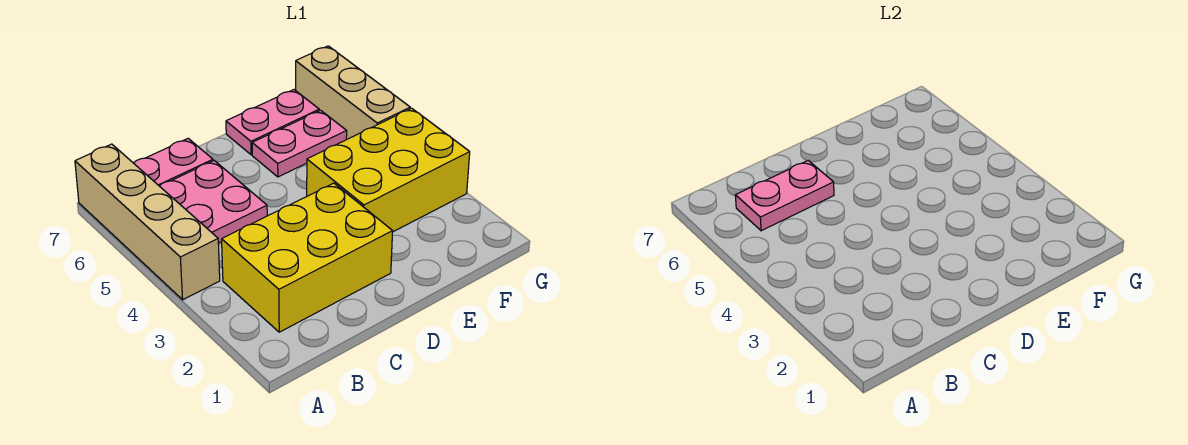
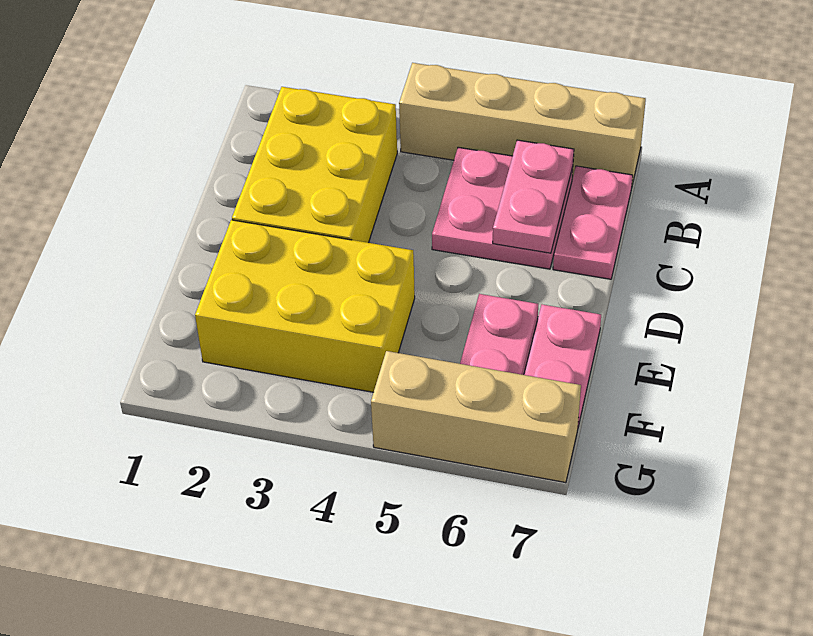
yellow brick E3:G4 level 1 -> yellow brick E2:F4 level 1

